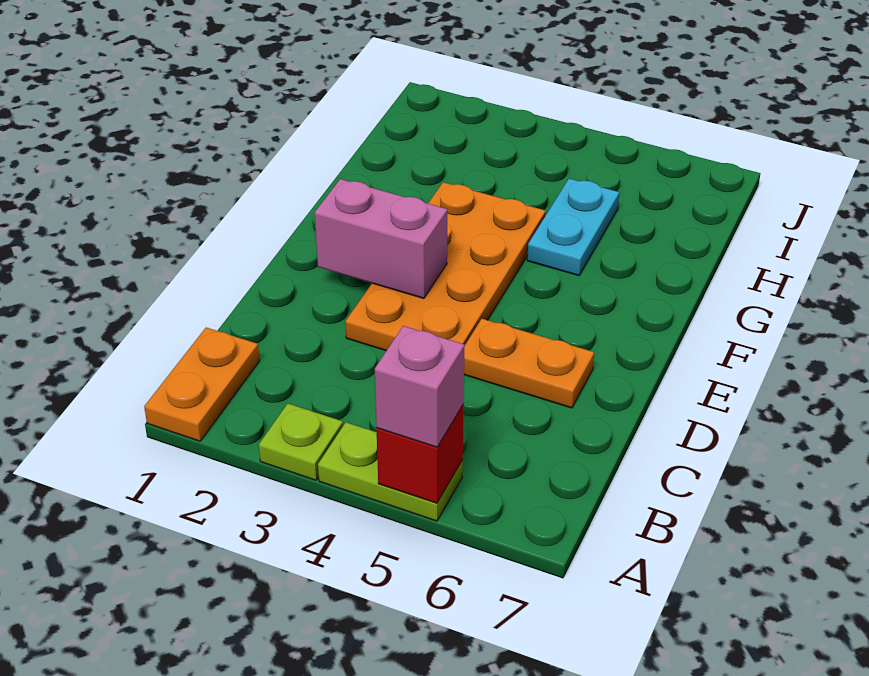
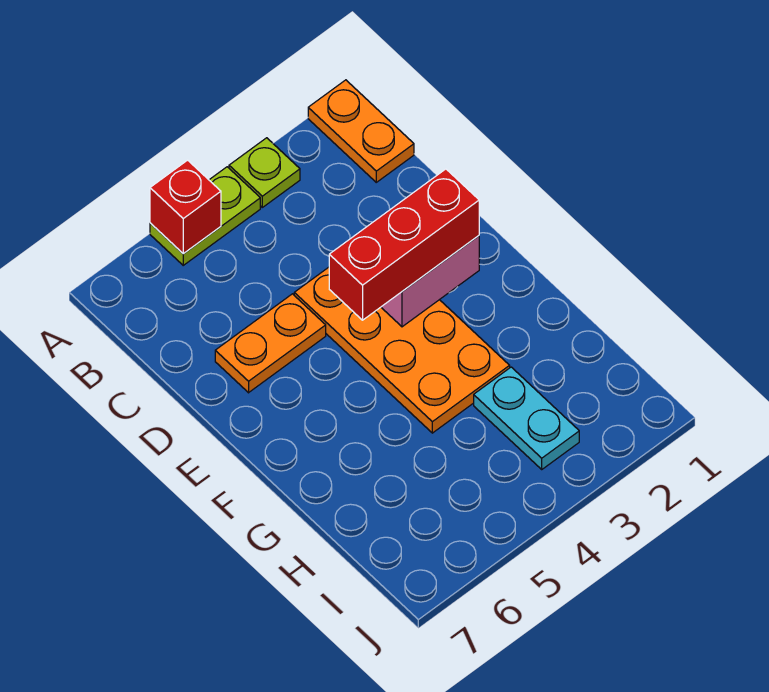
pink brick A5 level 3 -> none
none -> red brick E2:E4 level 3
cyan plate G5:H5 level 1 -> cyan plate H3:I3 level 1

